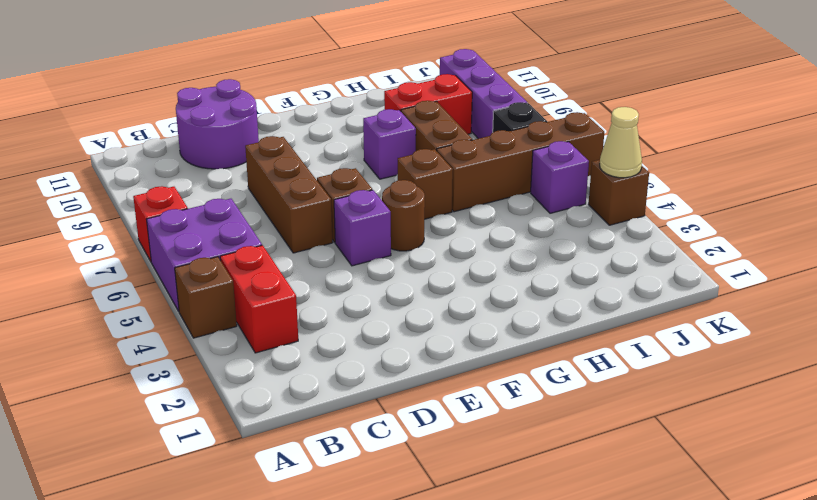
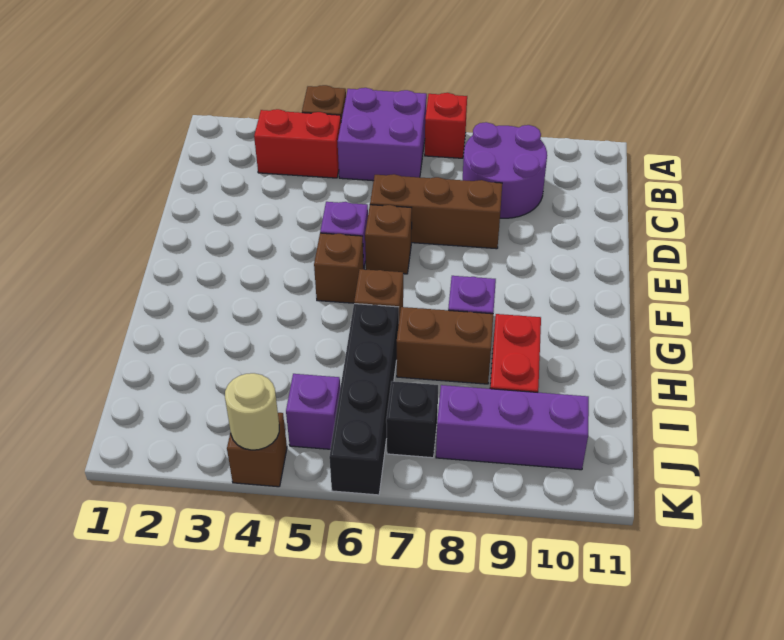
purple round brick C10:D11 level 1 -> purple round brick B8:C9 level 1
brown round brick F5 level 1 -> brown brick F5 level 1
brown brick H6:K6 level 1 -> black brick H6:K6 level 1
tan cone K4 level 2 -> tan round brick K4 level 2

